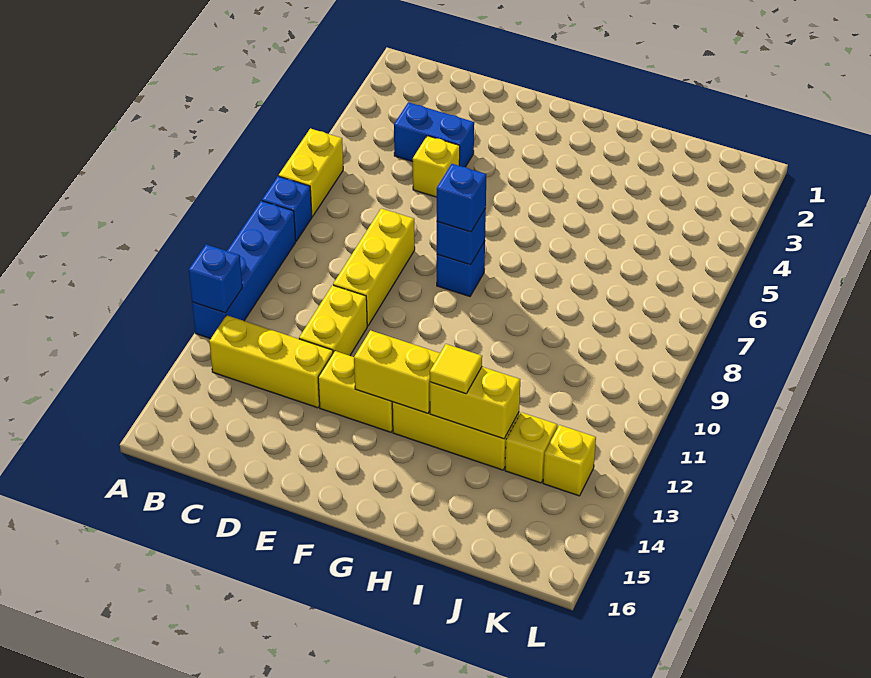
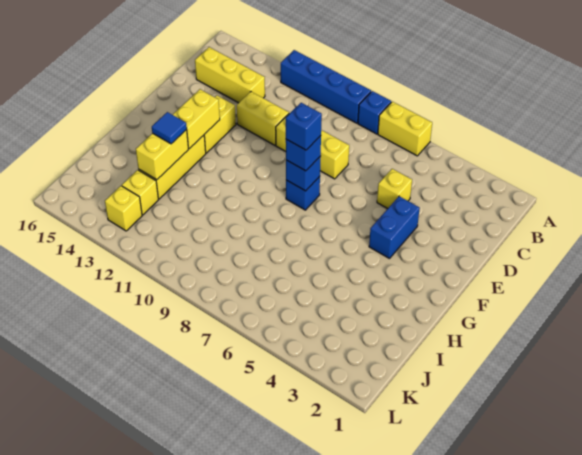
blue brick A12 level 2 -> blue brick F8 level 4
yellow brick B13:D13 level 1 -> yellow brick C13:C15 level 1
blue brick C4:D4 level 1 -> blue brick E4:F4 level 1
yellow tile H13 level 3 -> blue tile H13 level 3

